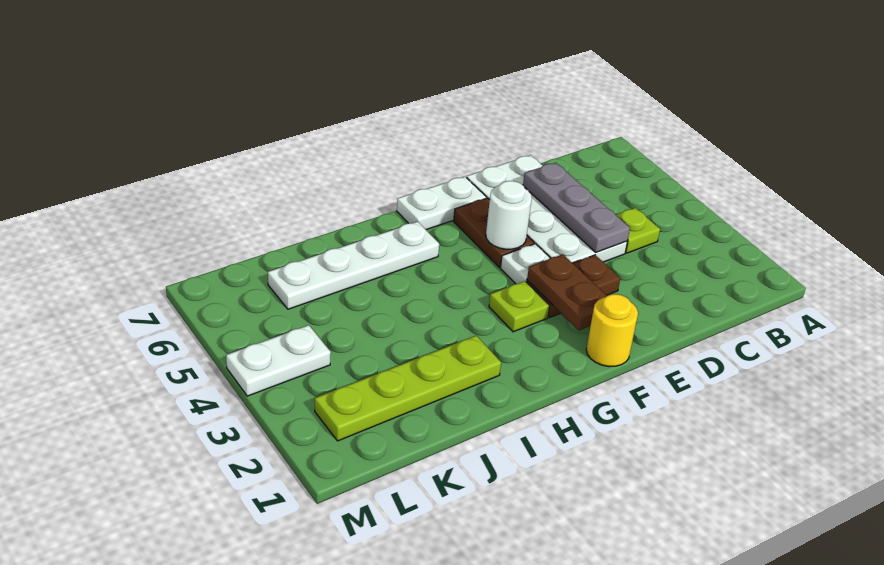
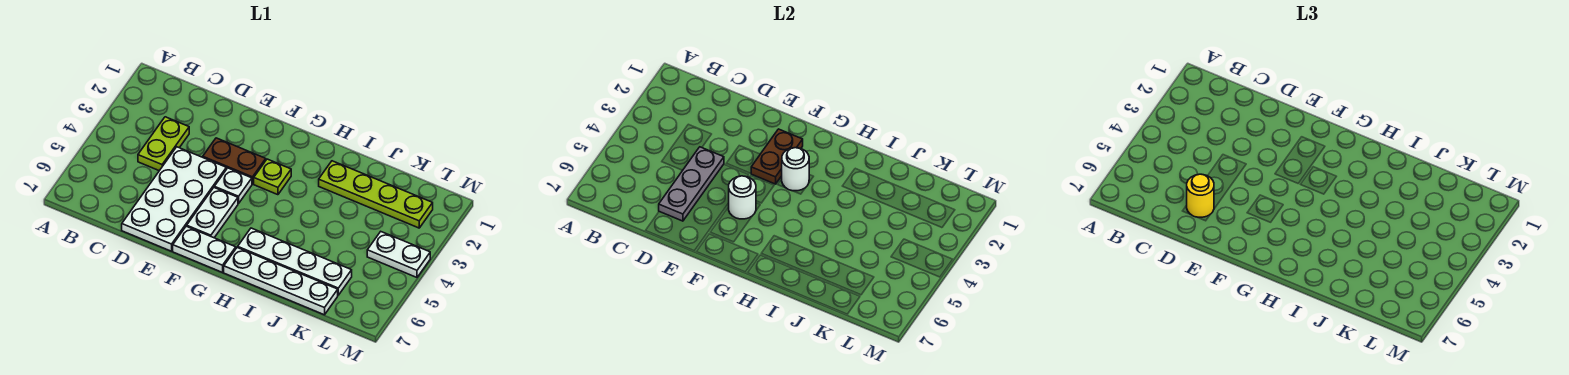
lime plate C4 level 1 -> lime plate C3:C4 level 1
yellow round brick F1 level 1 -> yellow round brick D6 level 3
brown plate F5:F6 level 1 -> white plate F5:F6 level 1
none -> white round brick G3 level 2
none -> white plate H7:K7 level 1

